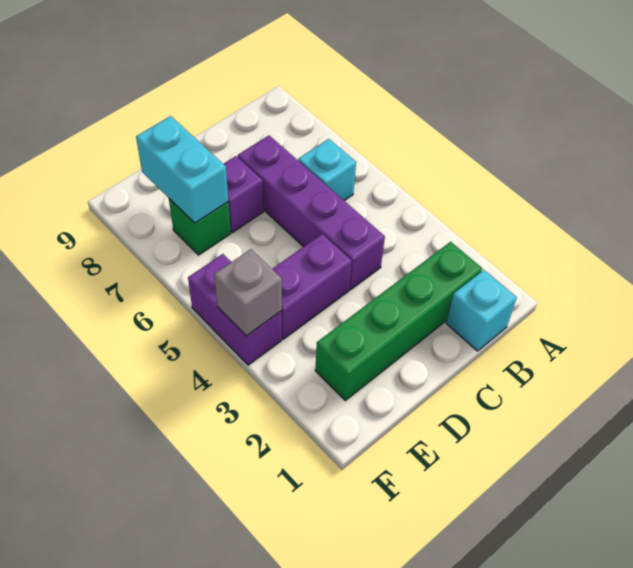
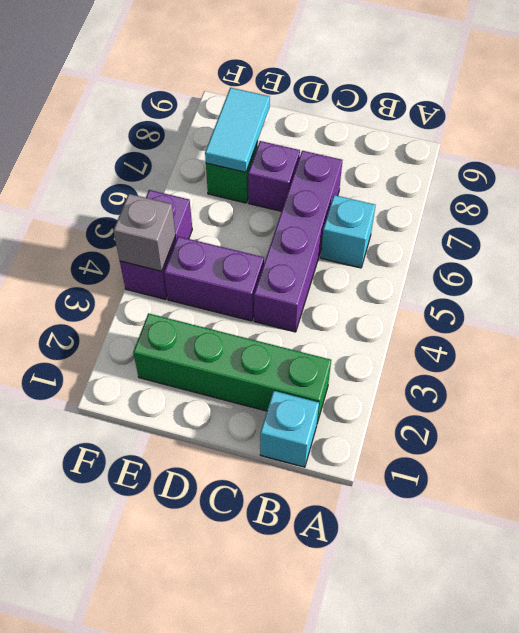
cyan brick E7:E8 level 2 -> cyan tile E7:E8 level 2

